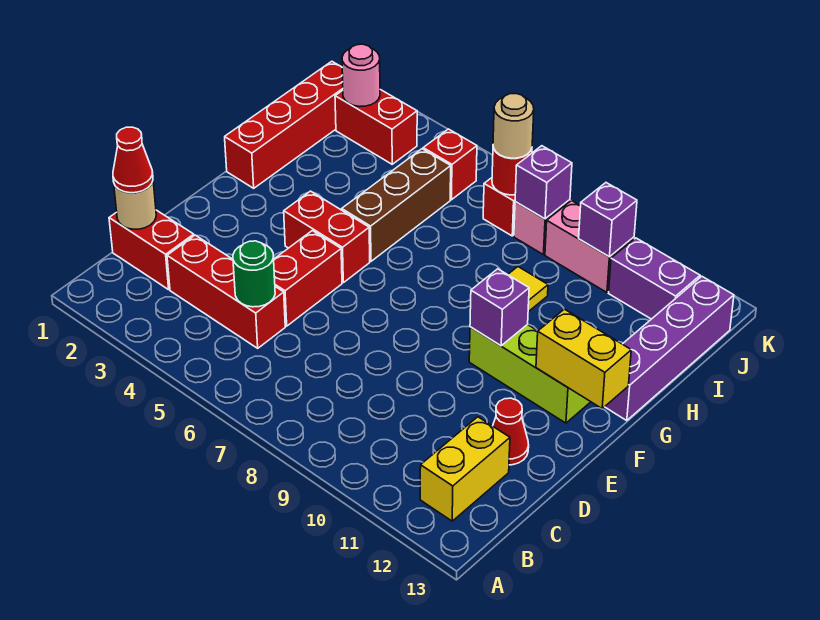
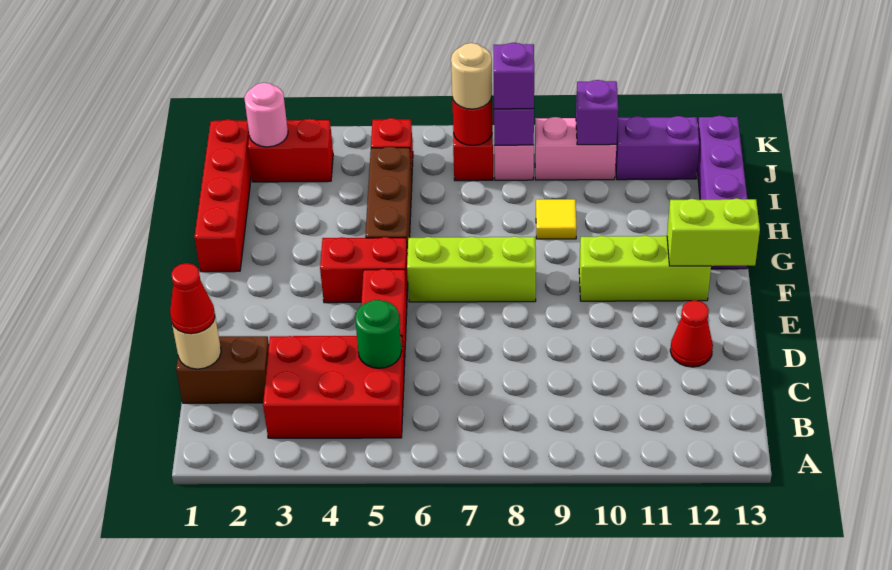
yellow brick B12:C12 level 1 -> none
red brick C1:C2 level 1 -> brown brick C1:C2 level 1
red brick C3:C5 level 1 -> red brick B3:C5 level 1
none -> lime brick F6:F8 level 1
purple brick F10 level 2 -> purple brick J8 level 3
yellow brick F12:F13 level 2 -> lime brick F12:F13 level 2

